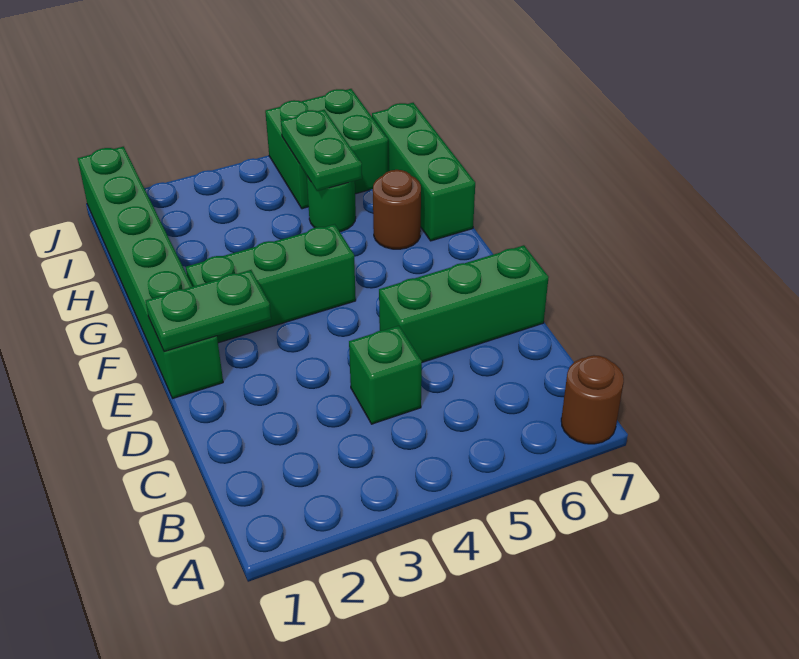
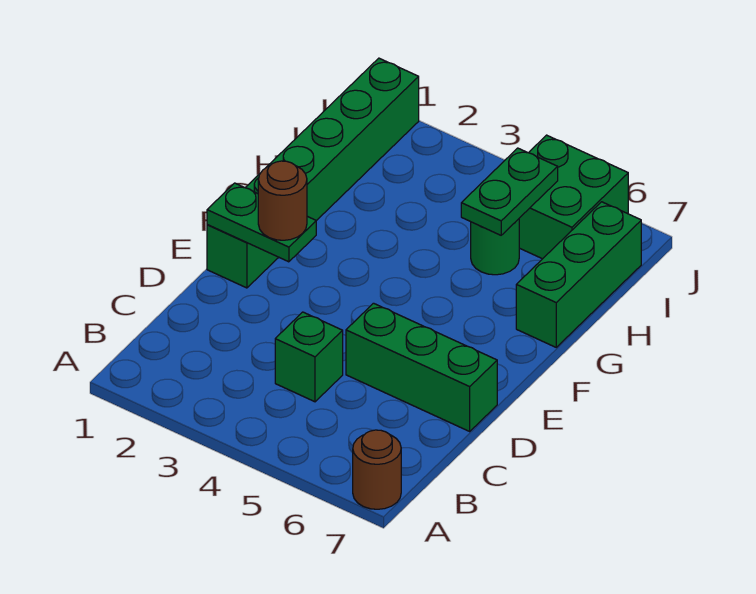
green brick F2:F4 level 1 -> none
brown round brick G6 level 1 -> brown round brick E2 level 3

